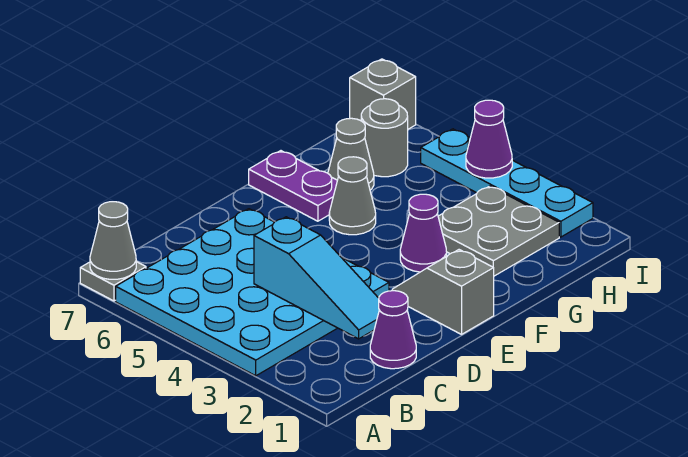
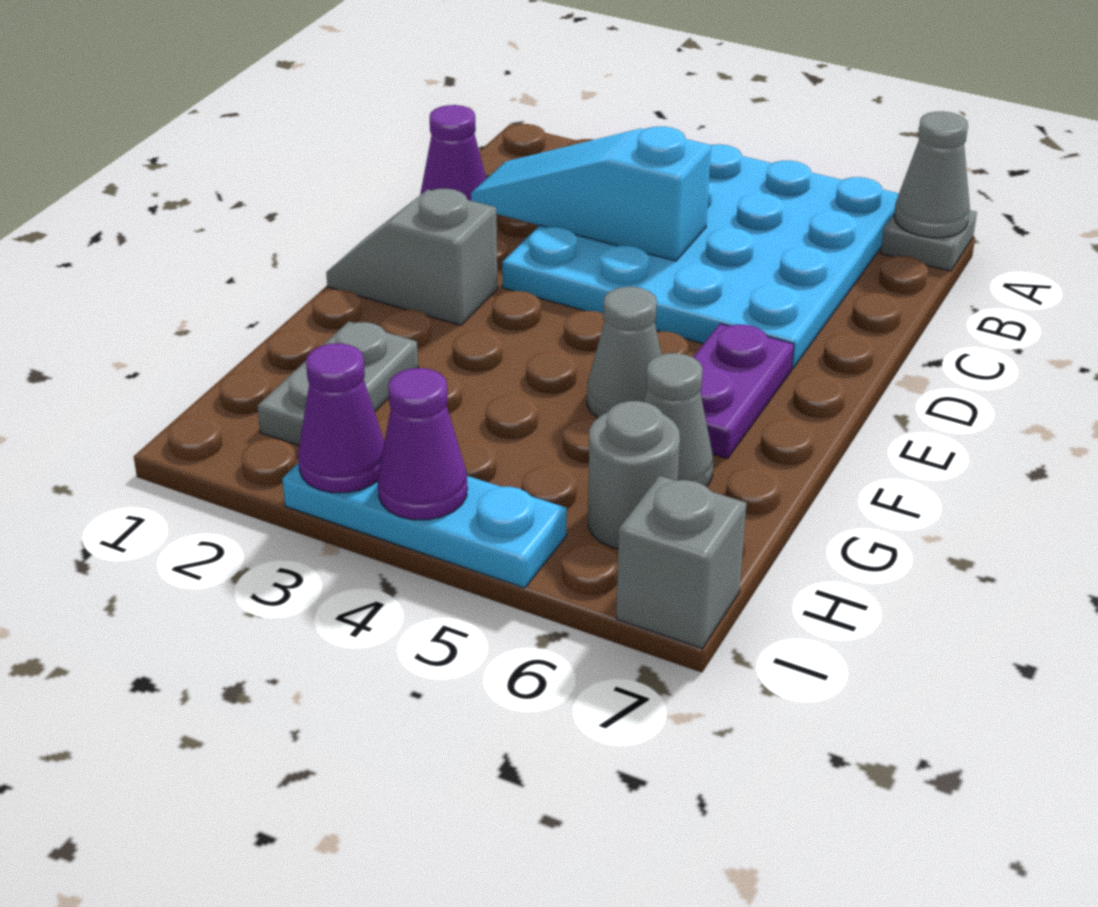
grey slope E1:E2 level 1 top 1 -> grey slope E1:E2 level 1 top 2
purple cone F3 level 1 -> purple cone I3 level 2
purple plate F6:F7 level 1 -> purple plate E6:F6 level 1
grey plate G2:H3 level 1 -> grey plate G2:H2 level 1
cyan plate I2:I5 level 1 -> cyan plate I3:I5 level 1

